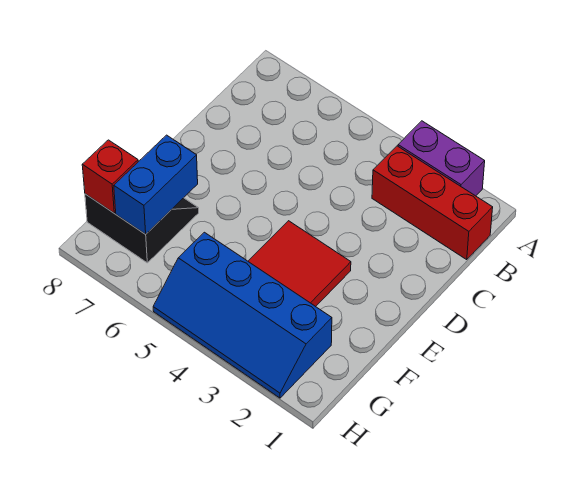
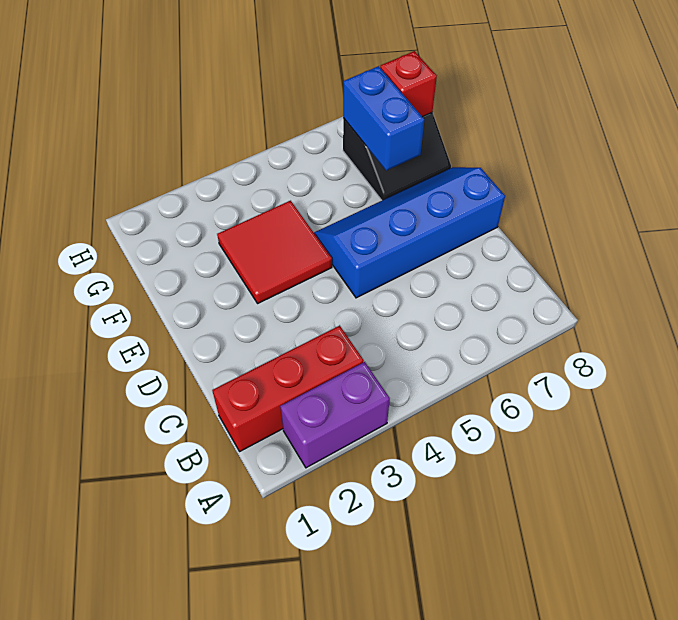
blue slope G2:H5 level 1 top G -> blue slope D5:E8 level 1 top D

